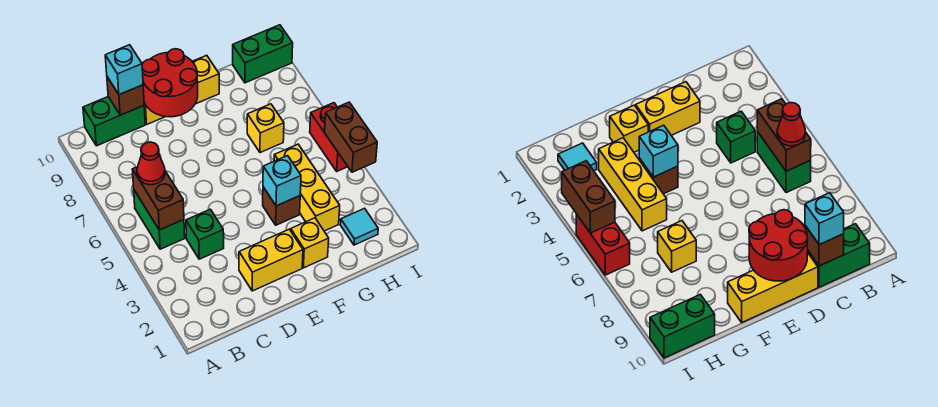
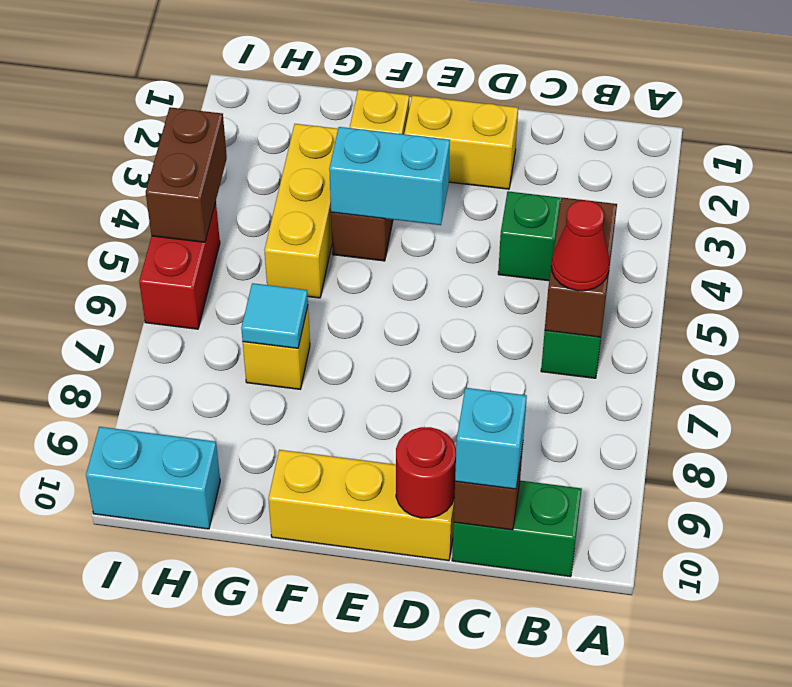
red round brick D9:E10 level 2 -> red round brick D10 level 2
cyan brick F4 level 2 -> cyan brick E4:F4 level 2
cyan tile H2 level 1 -> cyan tile G7 level 2
green brick H10:I10 level 1 -> cyan brick H10:I10 level 1

